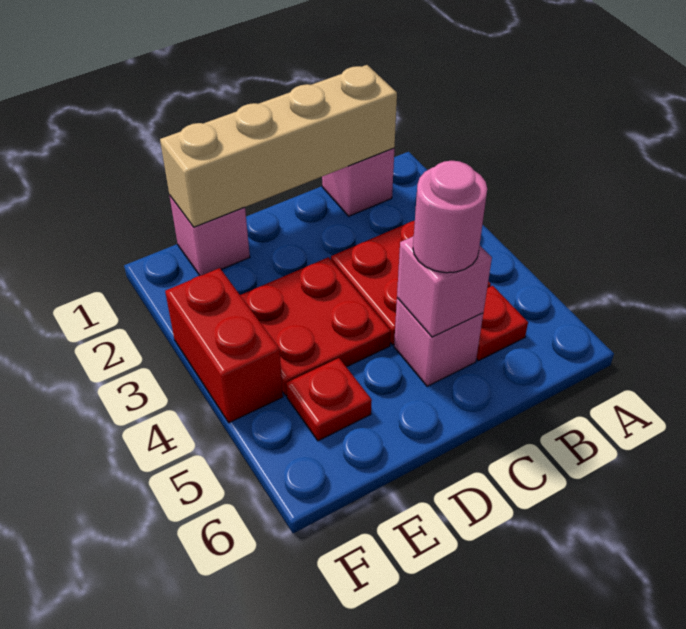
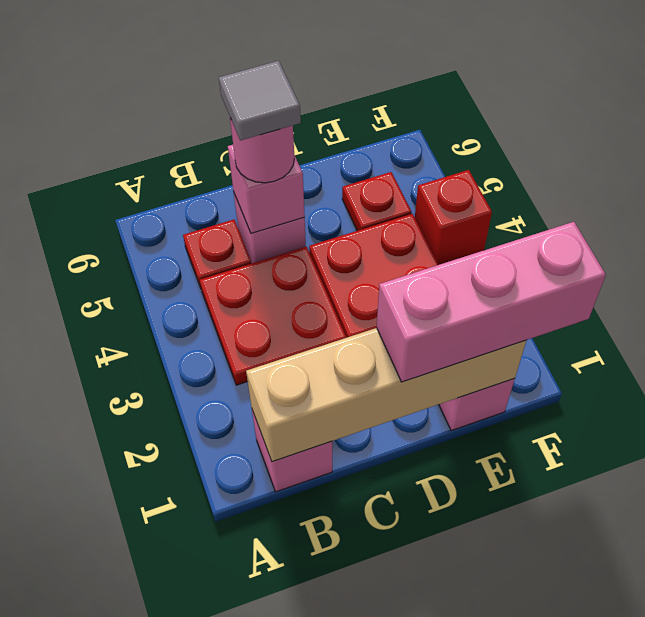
none -> grey tile C5 level 4
none -> pink brick D1:F1 level 3
red brick F3:F4 level 1 -> red brick F4 level 1

